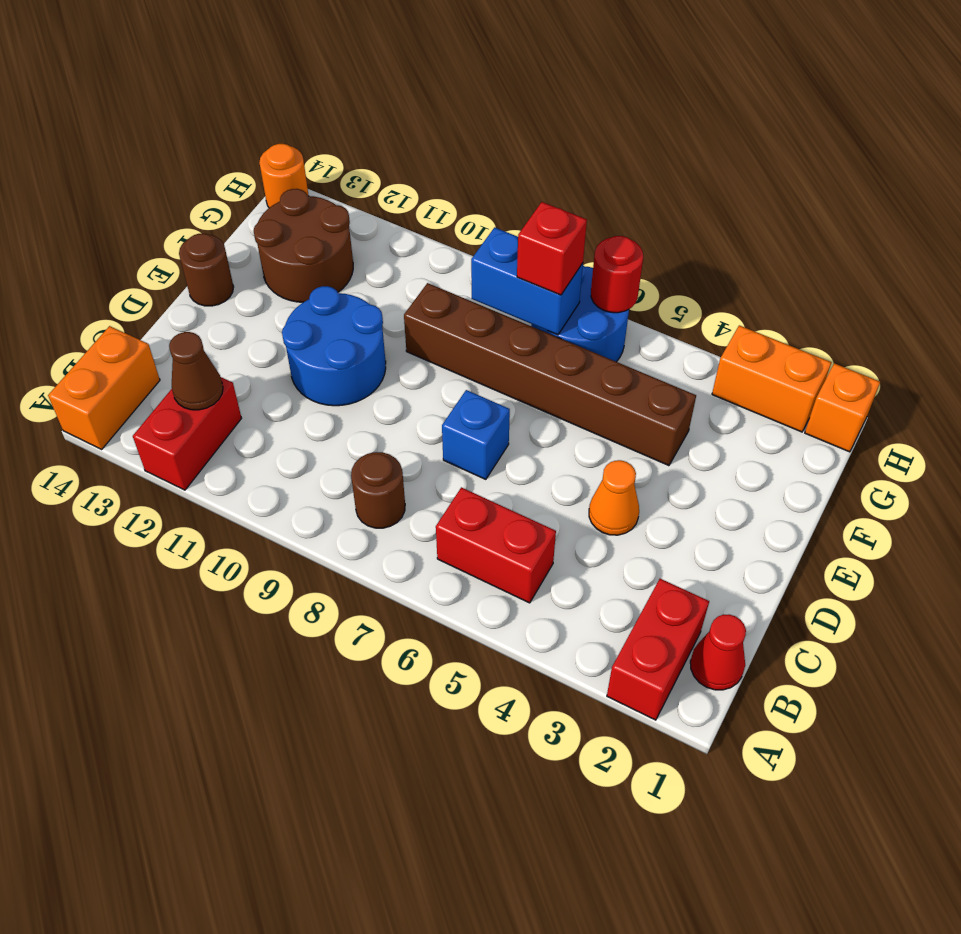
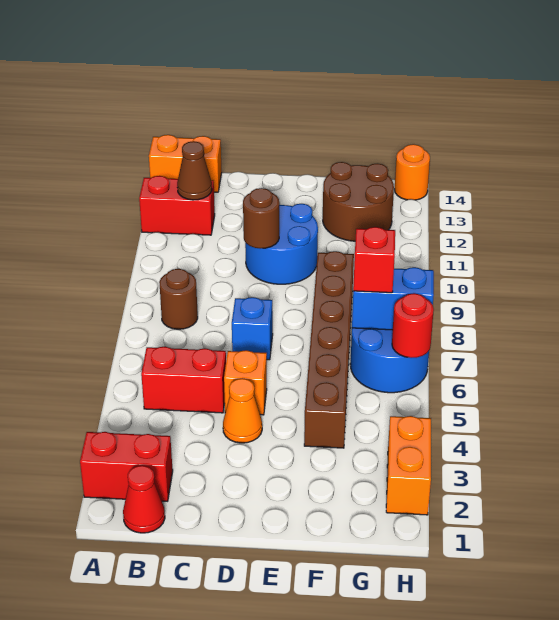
red brick B5:B6 level 1 -> red brick B5:C5 level 1
brown round brick E14 level 1 -> brown round brick D10 level 2
blue brick G7:G8 level 2 -> blue brick G7:H7 level 2
orange brick H1 level 1 -> orange brick D5 level 1

